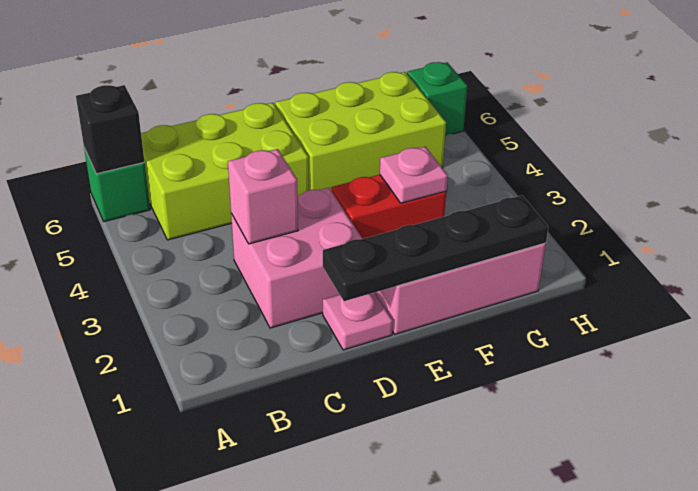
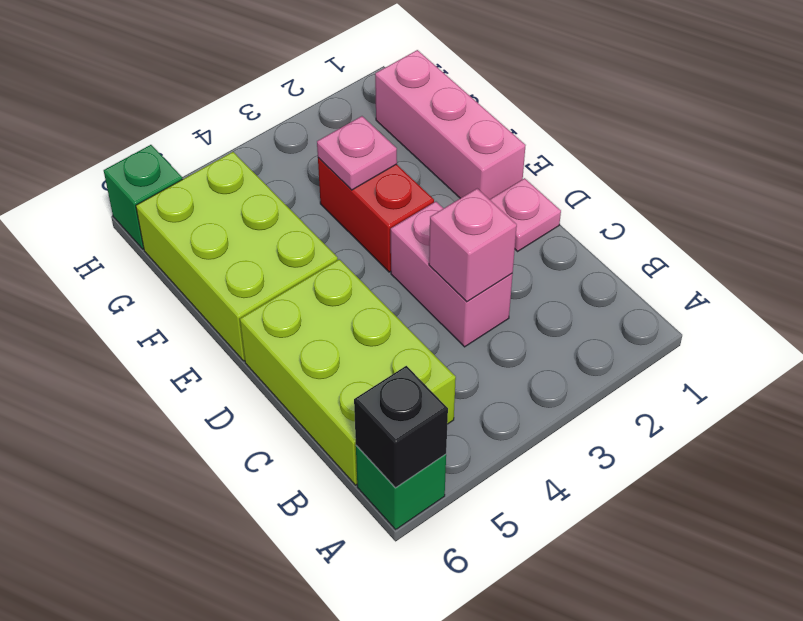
pink brick C2:D3 level 1 -> pink brick C3:D3 level 1
black plate D1:G1 level 2 -> none

